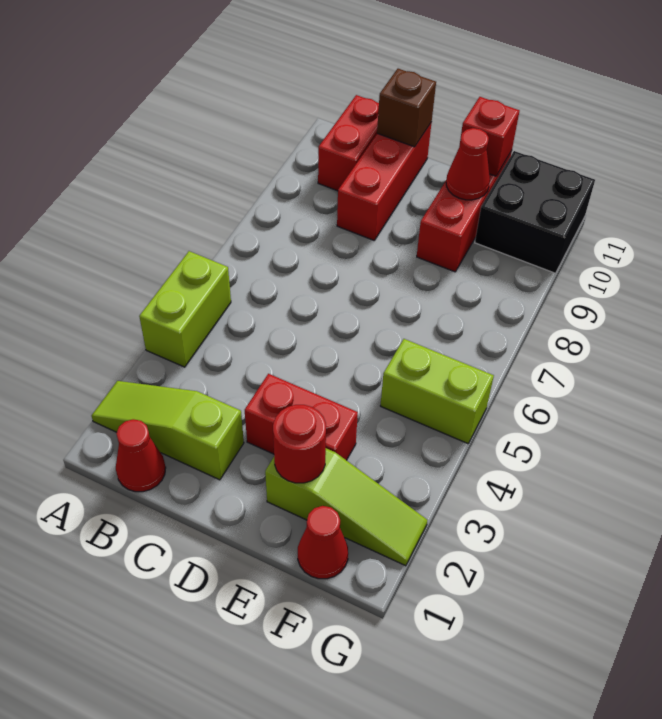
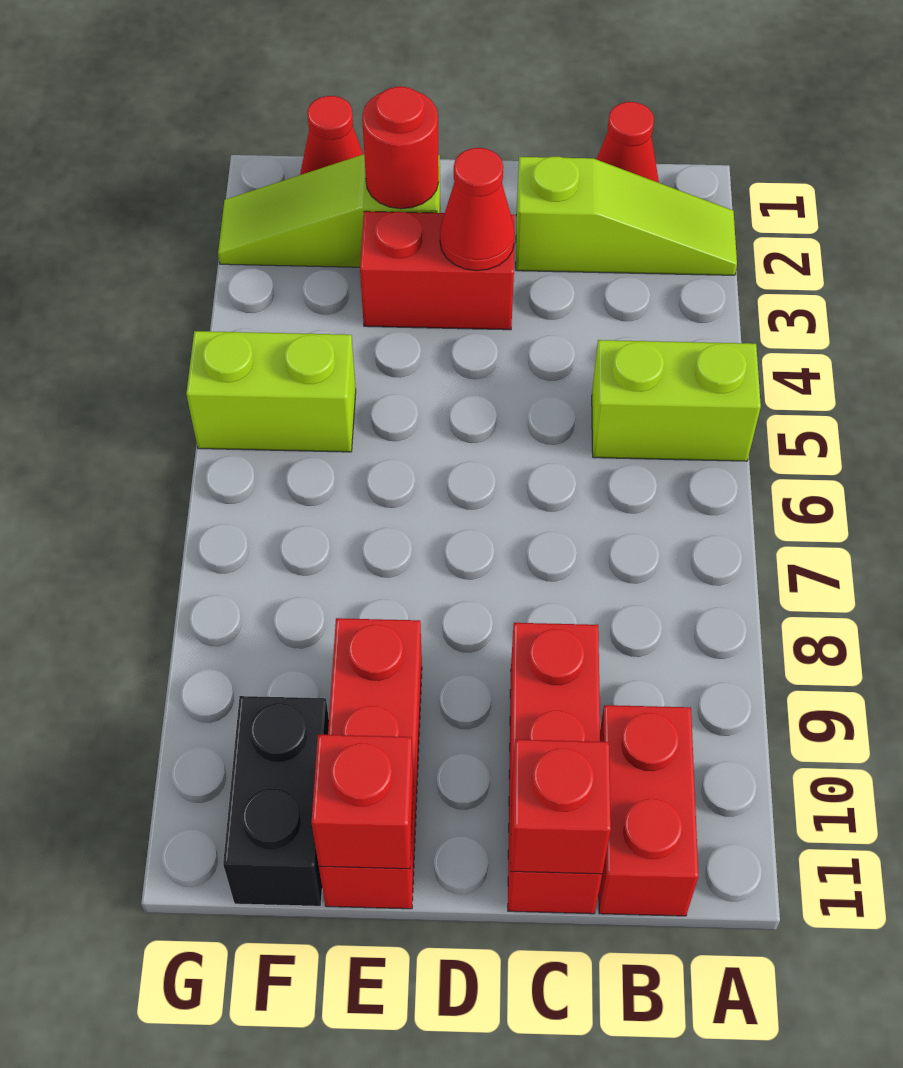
lime brick A4:A5 level 1 -> lime brick A5:B5 level 1
brown brick C11 level 2 -> red brick C11 level 2
red cone E10 level 2 -> red cone D3 level 2
black brick F10:G11 level 1 -> black brick F10:F11 level 1

